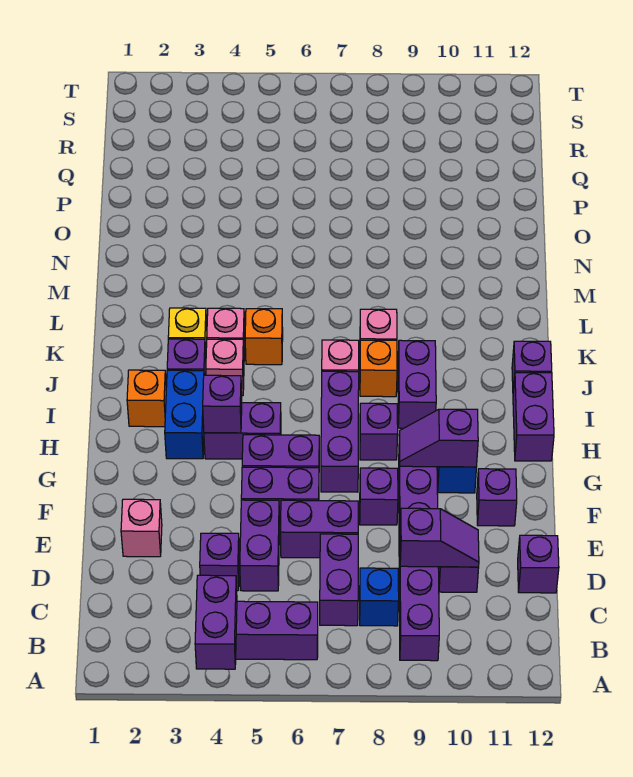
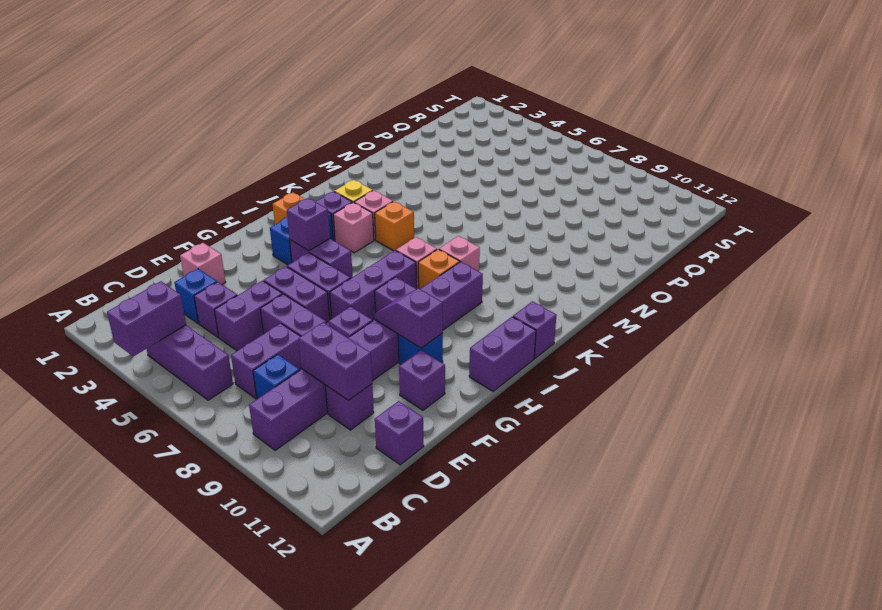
none -> blue brick D3 level 1
purple slope D9:D10 level 2 top 9 -> purple brick D9:D10 level 2

